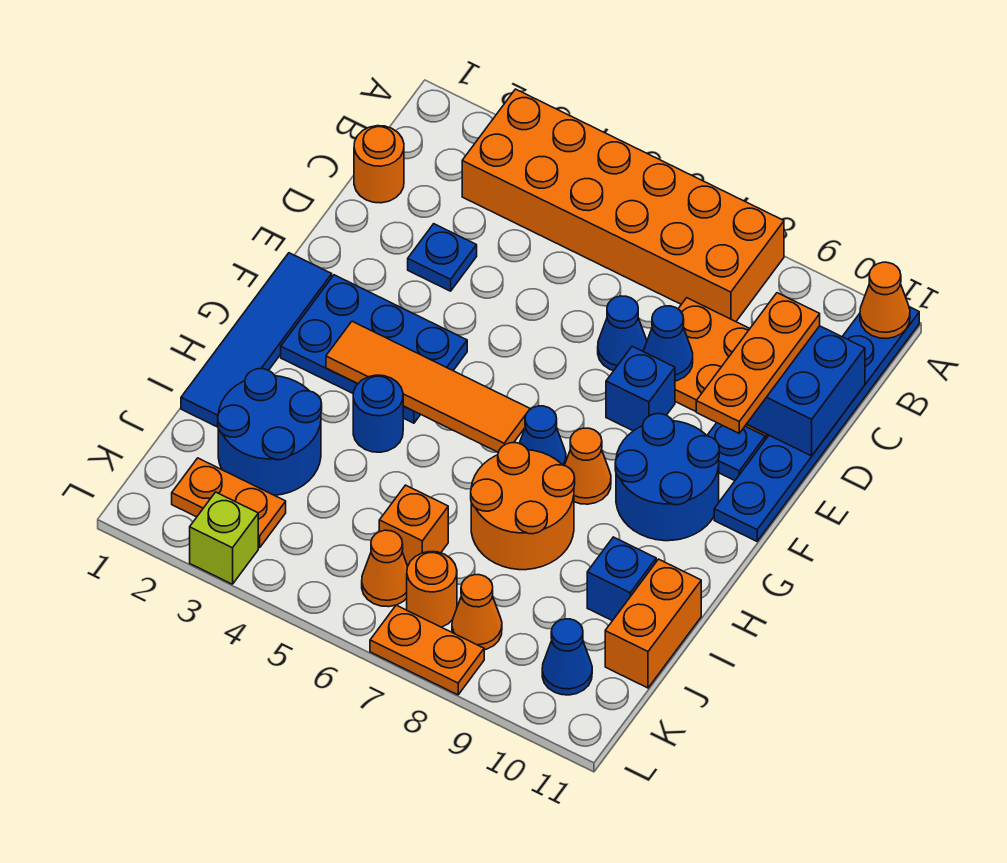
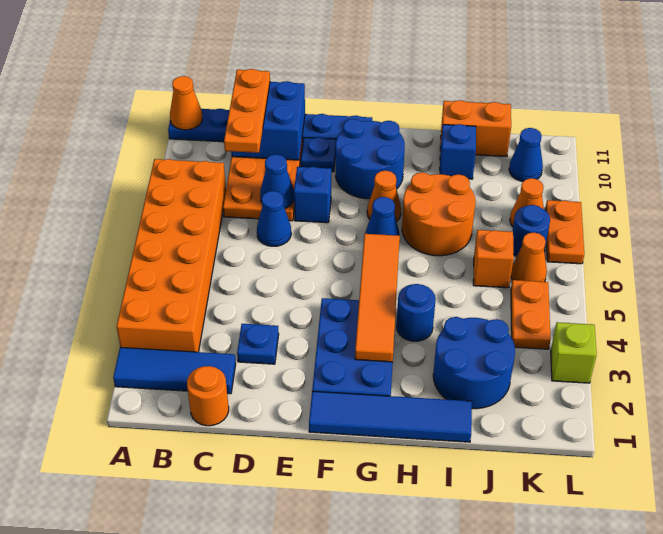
none -> blue tile A2:C2 level 1
orange plate C10:E10 level 3 -> orange plate C9:C11 level 3
orange plate K2:K3 level 1 -> orange plate K4:K5 level 1
orange round brick K7 level 1 -> blue round brick K7 level 1

